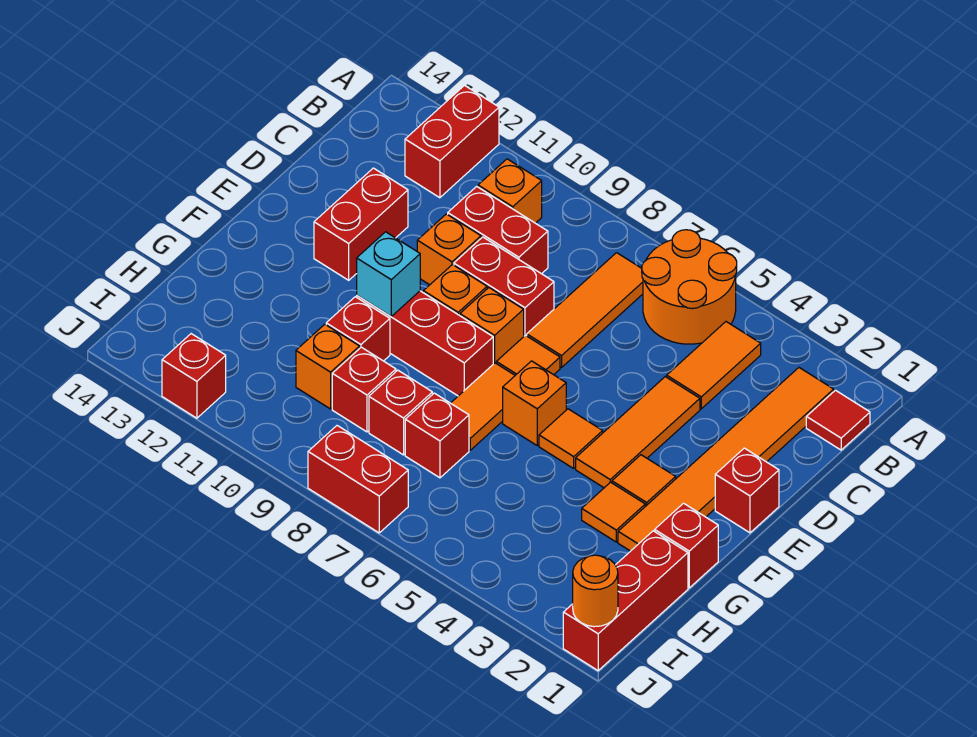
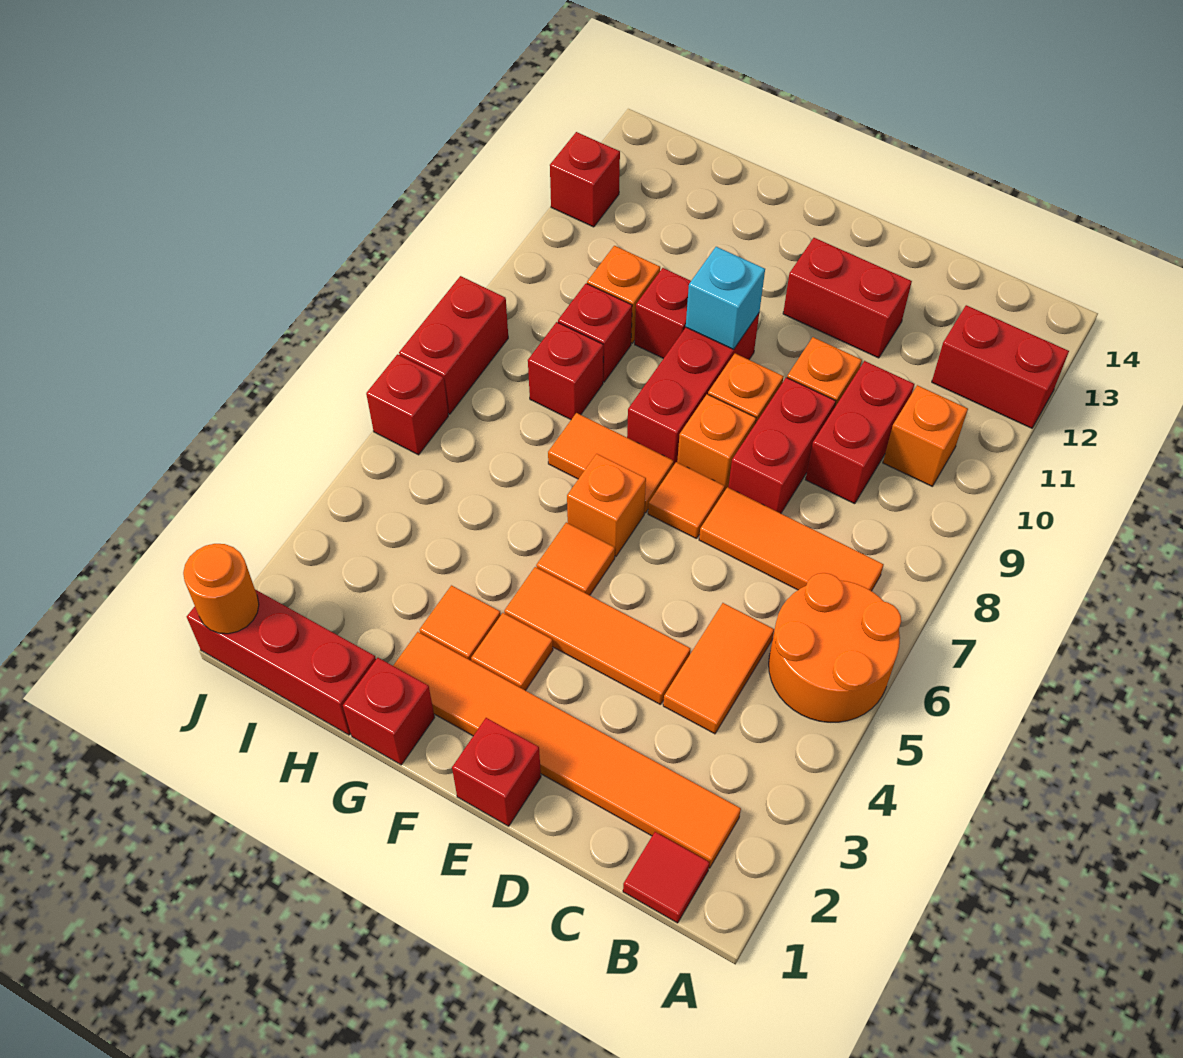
orange tile B4:C4 level 1 -> orange tile C4:C5 level 1
red brick H7 level 1 -> red brick J6 level 1

